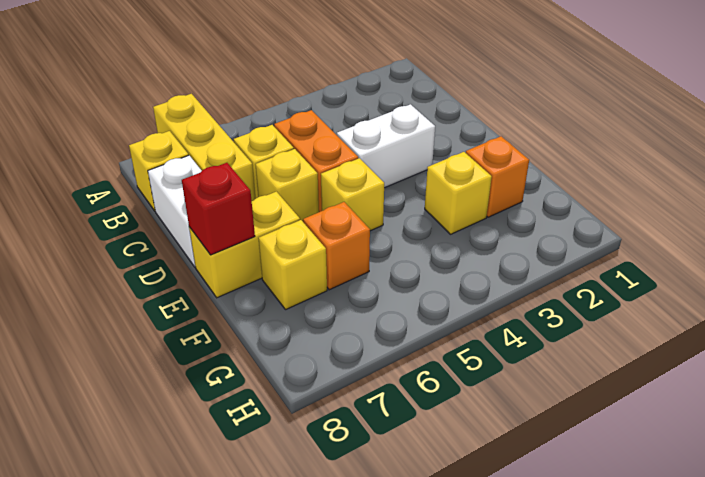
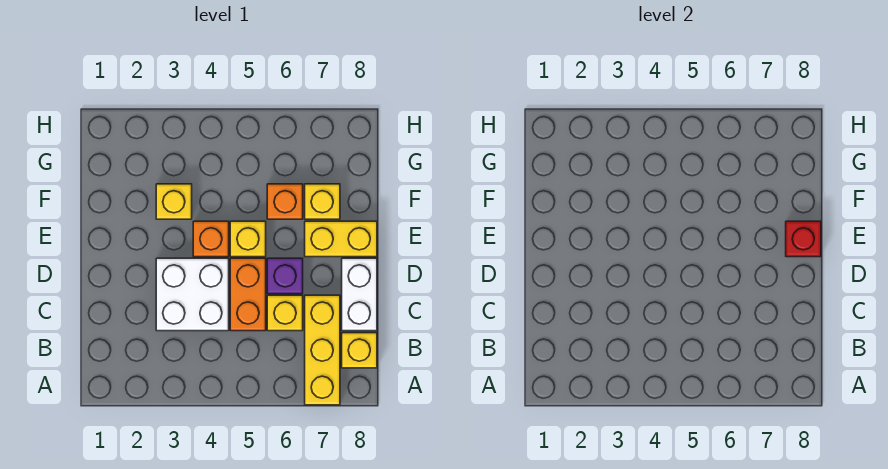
white brick D3:D4 level 1 -> white brick C3:D4 level 1
yellow brick D6 level 1 -> purple brick D6 level 1
orange brick F2 level 1 -> orange brick E4 level 1

